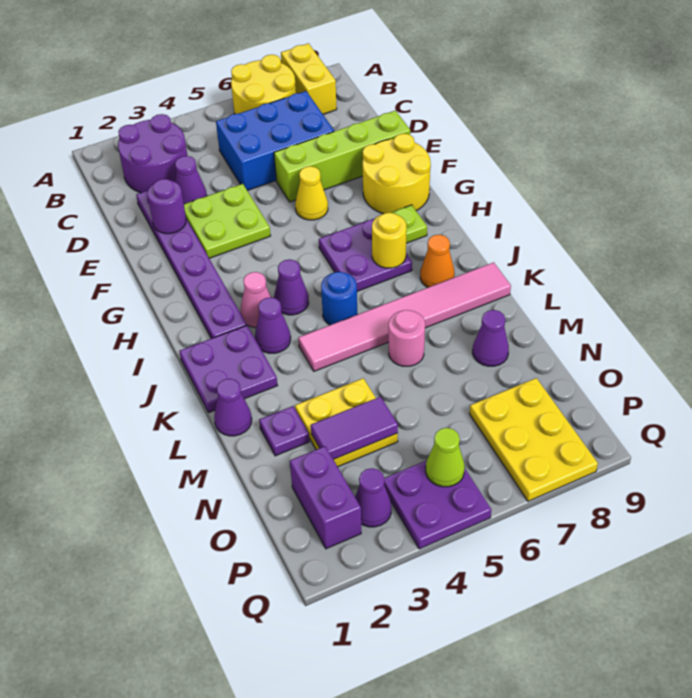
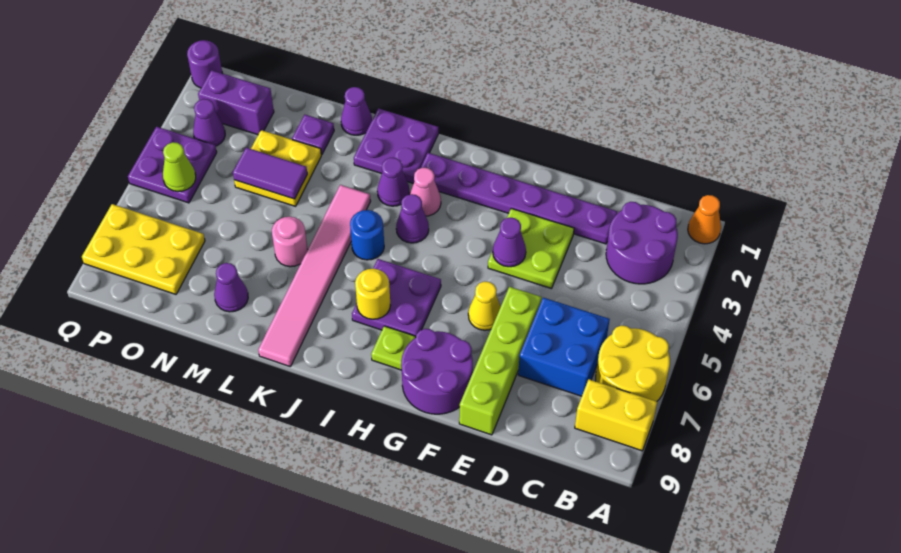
blue brick C5:D7 level 1 -> blue brick C6:D7 level 1
purple cone D3 level 1 -> purple cone F4 level 2
purple round brick E2 level 2 -> purple round brick Q1 level 1
yellow round brick F8:G9 level 1 -> purple round brick F8:G9 level 1
orange cone J8 level 1 -> orange cone A1 level 1
purple tile N3:N4 level 2 -> purple tile M4:N4 level 2

